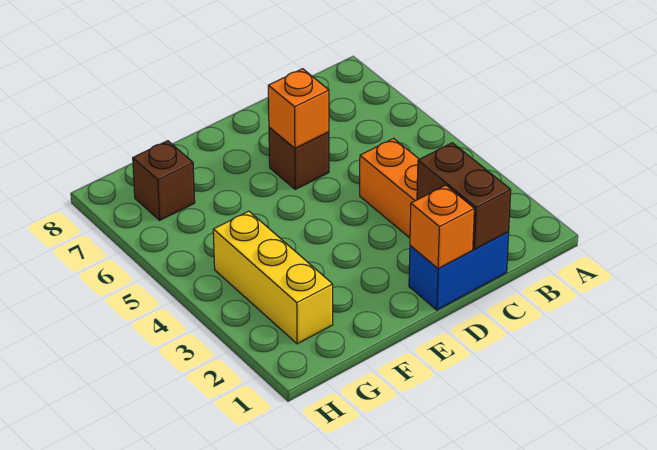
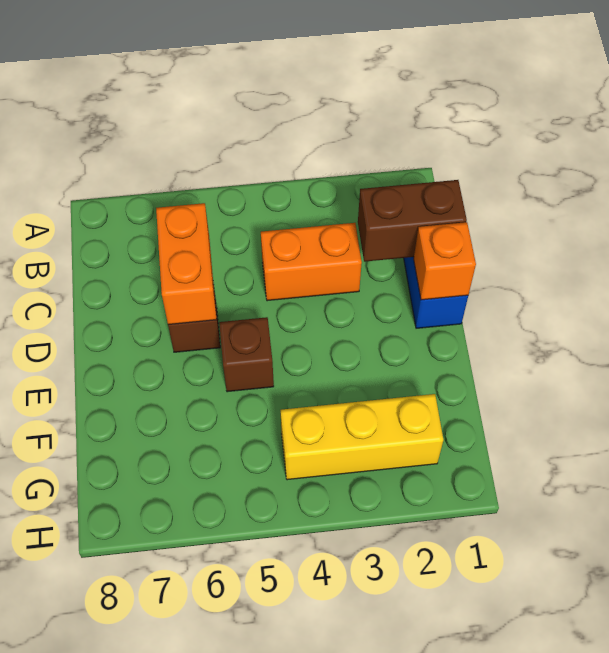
orange brick D6 level 2 -> orange brick C6:D6 level 2
brown brick G7 level 1 -> brown brick E5 level 1

